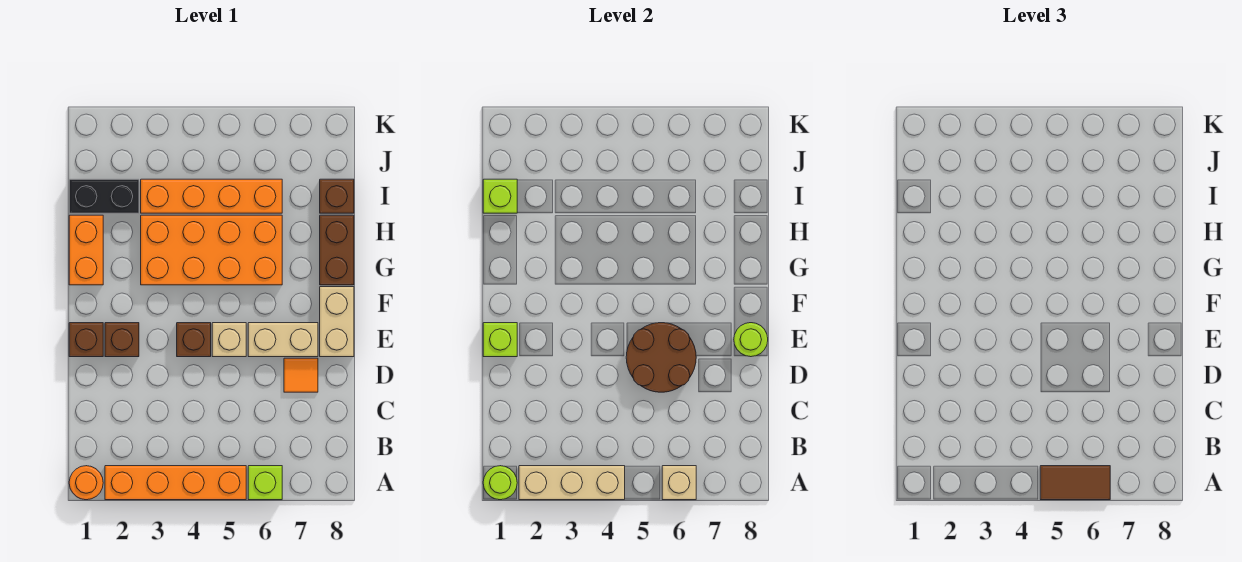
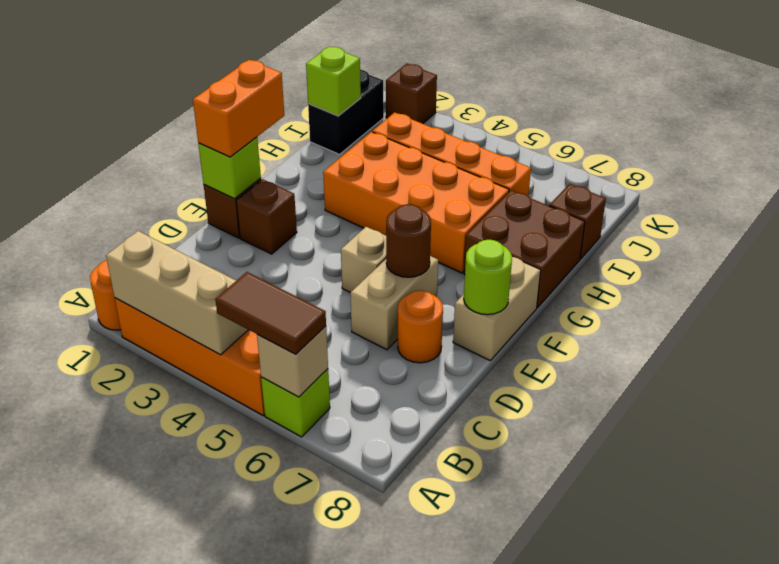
lime round brick A1 level 2 -> none
brown round brick D5:E6 level 2 -> brown round brick E6 level 2
orange tile D7 level 1 -> orange round brick D7 level 1
brown brick E4 level 1 -> brown brick K2 level 1
tan brick E6:E7 level 1 -> tan brick D6:E6 level 1
orange brick G1:H1 level 1 -> orange brick E1:F1 level 3
brown brick G8:H8 level 1 -> brown brick G7:H8 level 1
black brick I1:I2 level 1 -> black brick I1:J1 level 1

